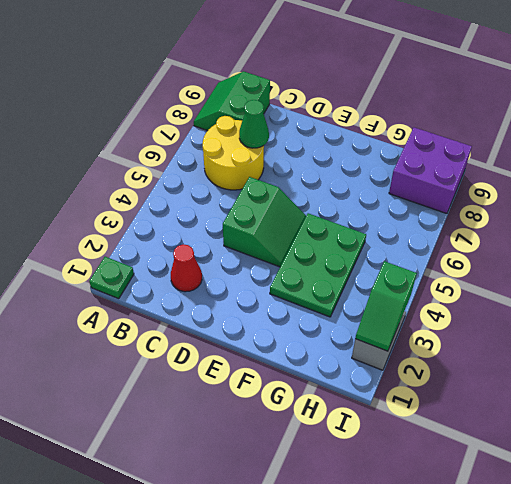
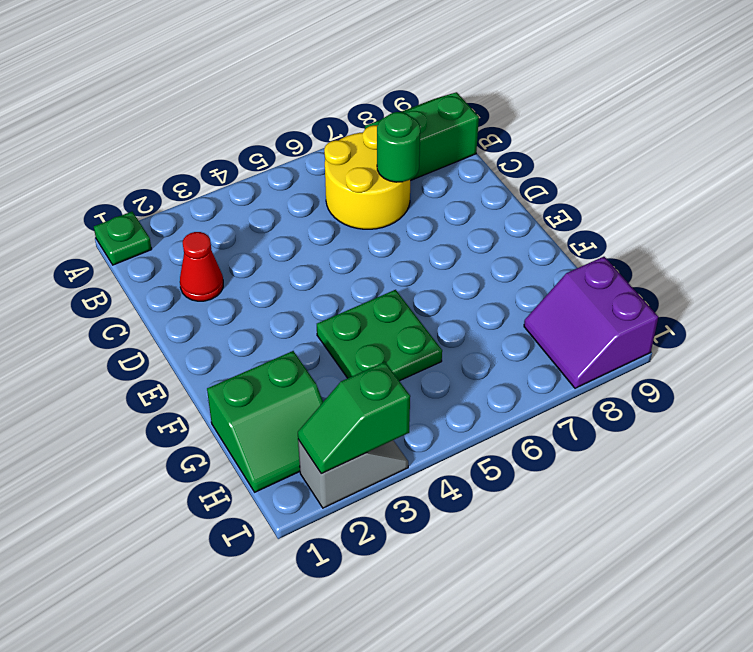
green cone C7 level 2 -> green round brick C7 level 2
green slope D4:E5 level 1 top D -> green slope G1:H2 level 1 top G
green plate F3:G5 level 1 -> green plate F4:G5 level 1
purple brick H8:I9 level 1 -> purple slope H8:I9 level 1 top 9

